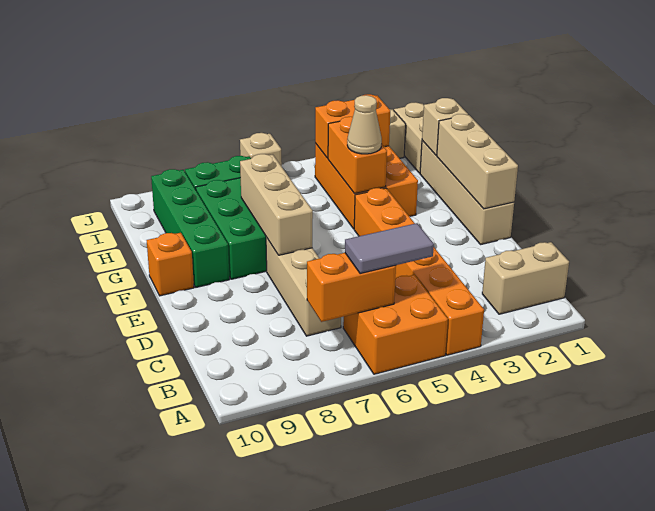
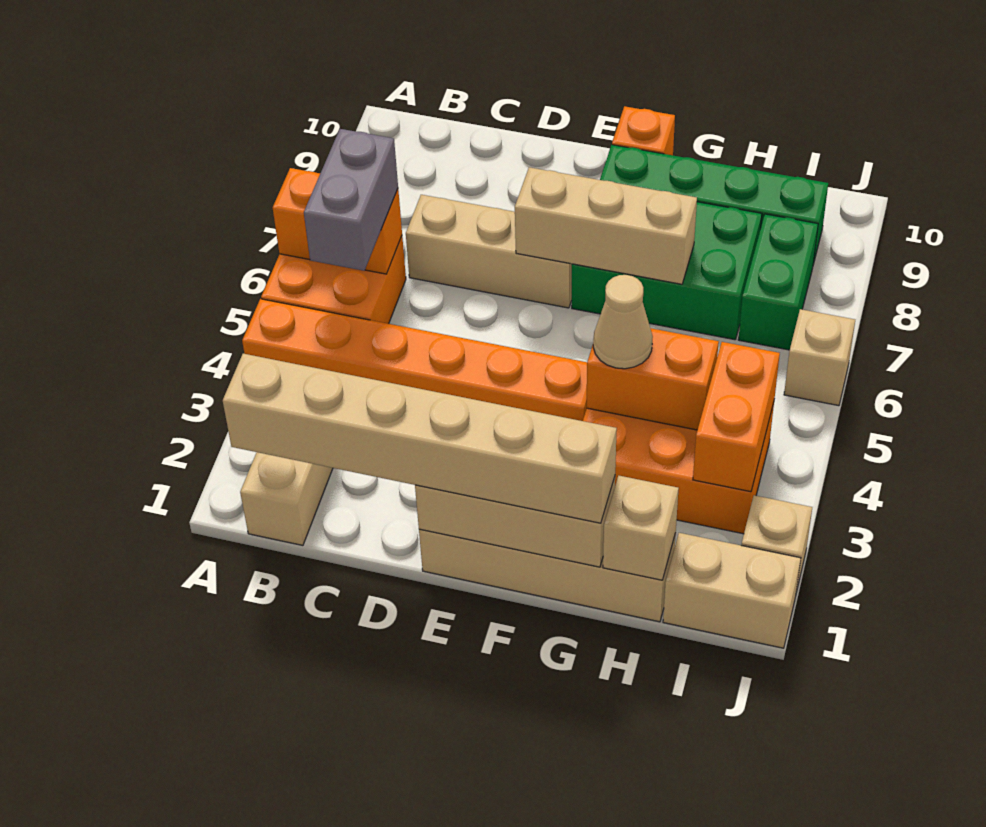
none -> tan brick B1:G1 level 3
grey tile B5:B6 level 3 -> grey brick B5:B6 level 3
orange brick B6:B7 level 2 -> orange brick A6:B6 level 2

